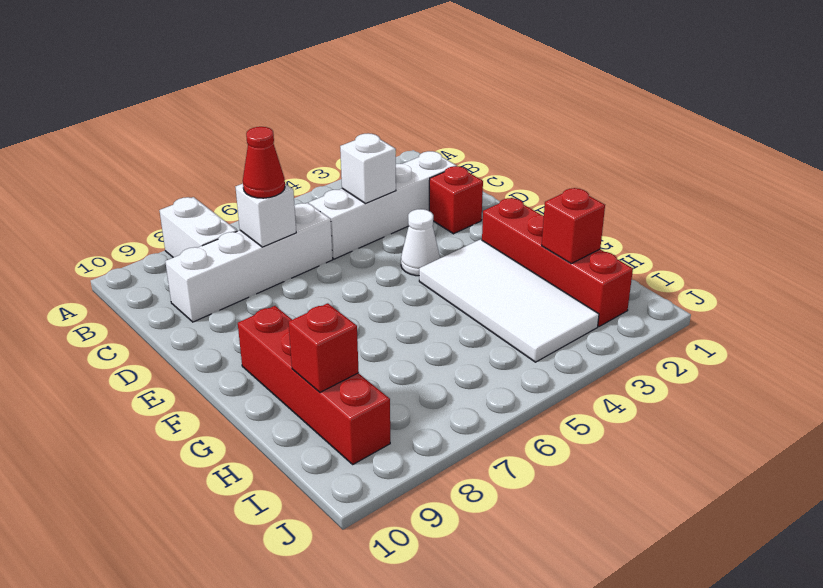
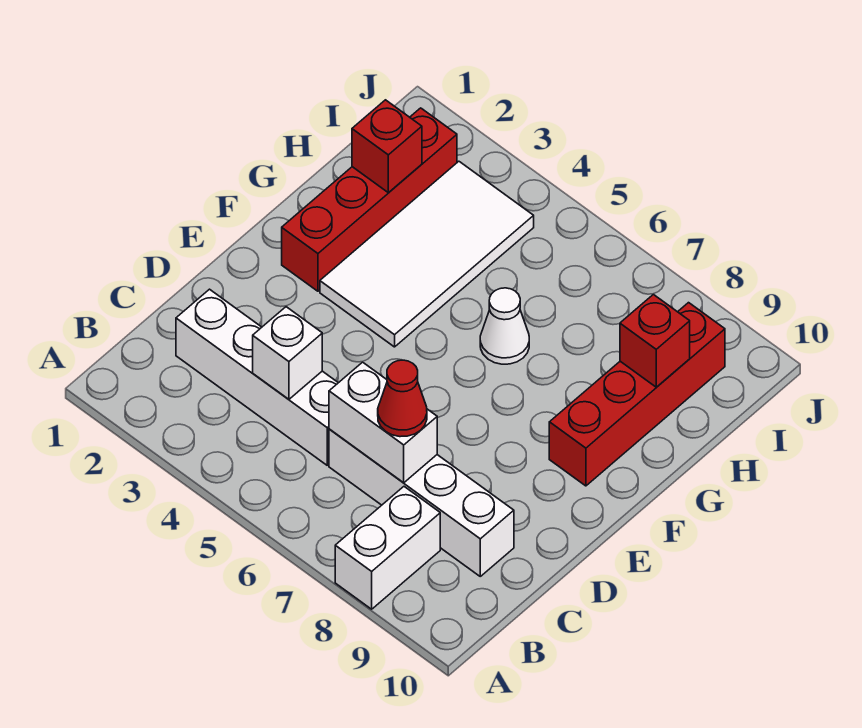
white brick C7 level 2 -> white brick C6:C7 level 2
red brick D2 level 1 -> none
white cone E4 level 1 -> white cone G6 level 1

